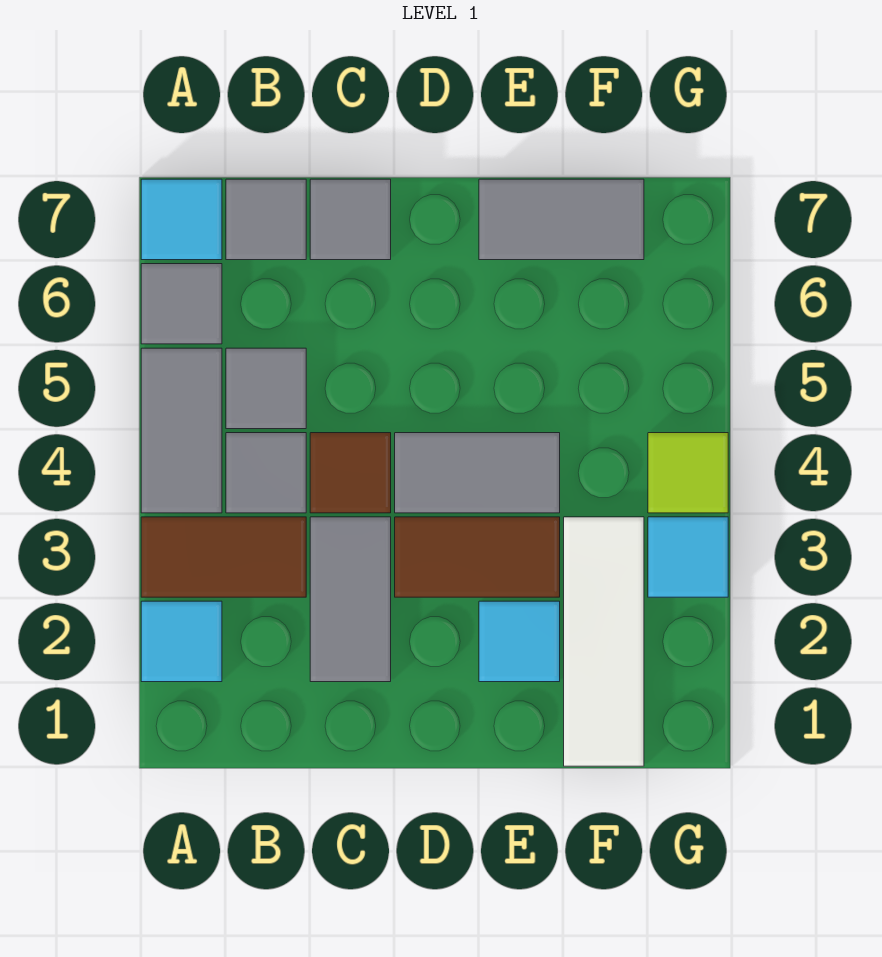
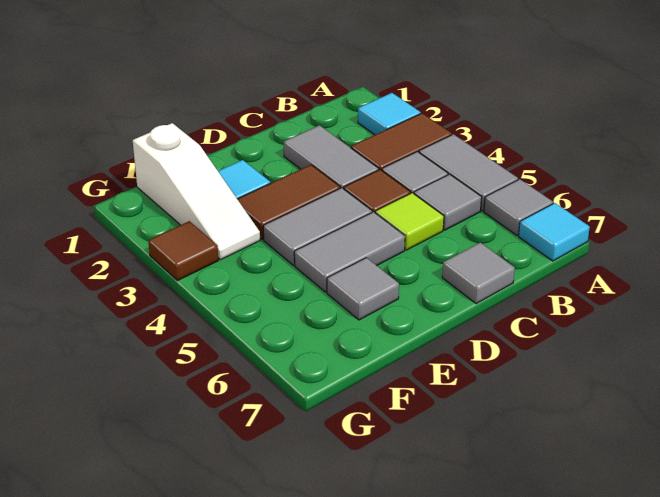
grey tile B7 level 1 -> grey tile E6 level 1
grey tile E7:F7 level 1 -> grey tile D5:E5 level 1
white tile F1:F3 level 1 -> white slope F1:F3 level 1 top 1
cyan tile G3 level 1 -> brown tile G3 level 1
lime tile G4 level 1 -> lime tile C5 level 1

